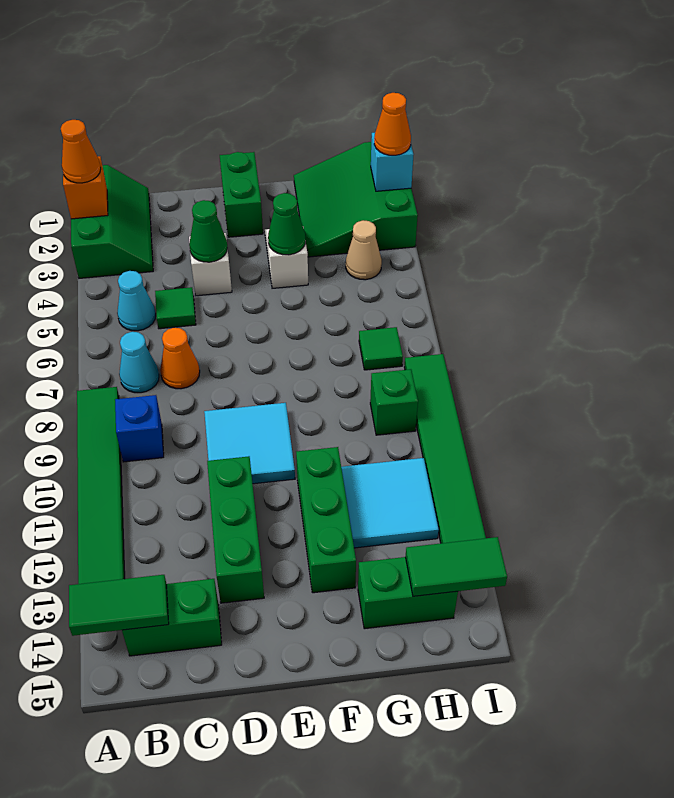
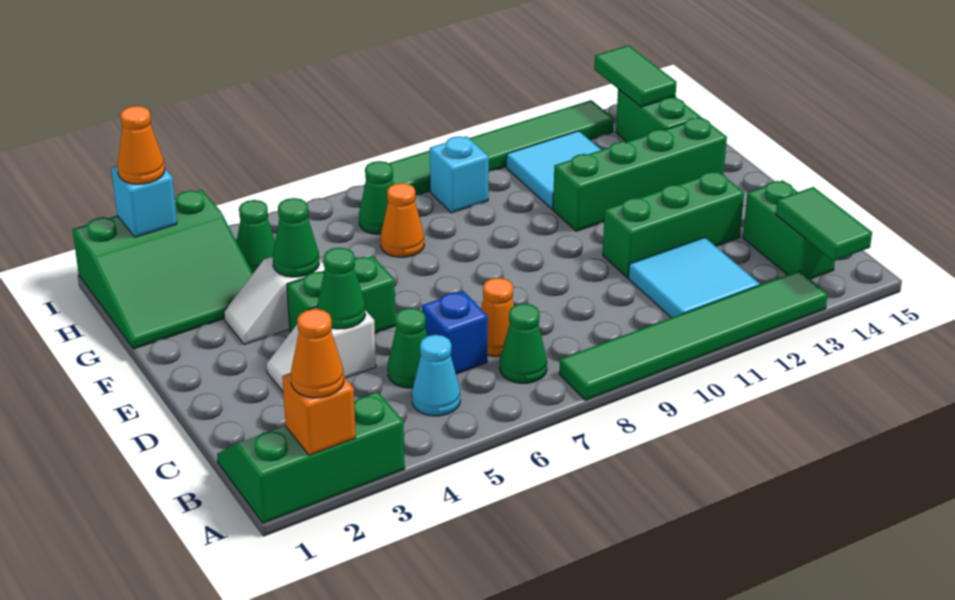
cyan cone B7 level 1 -> green cone B7 level 1
blue brick B9 level 1 -> blue brick C6 level 1
green tile C5 level 1 -> green cone C5 level 1
cyan tile D9:E10 level 1 -> cyan tile B11:C12 level 1
green brick E1:E2 level 1 -> green brick E4:E5 level 1
green brick F11:F13 level 1 -> green brick F11:F14 level 1
none -> orange cone G7 level 1
tan cone H4 level 1 -> green cone H4 level 1
green tile H7 level 1 -> green cone H7 level 1
green brick H9 level 1 -> cyan brick H9 level 1

